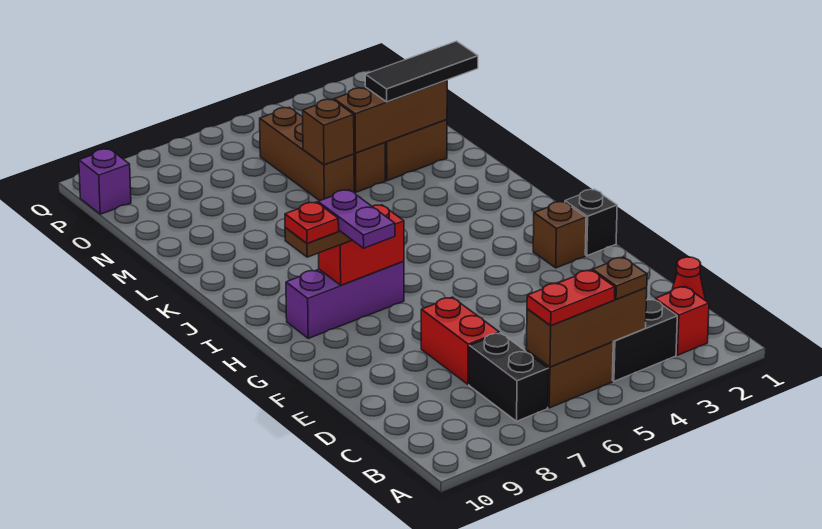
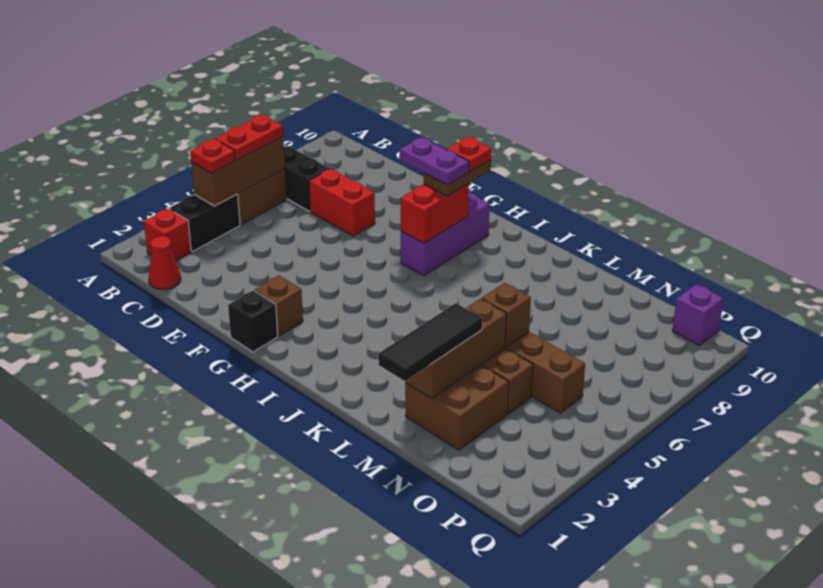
brown plate B4 level 3 -> red plate B4 level 3

